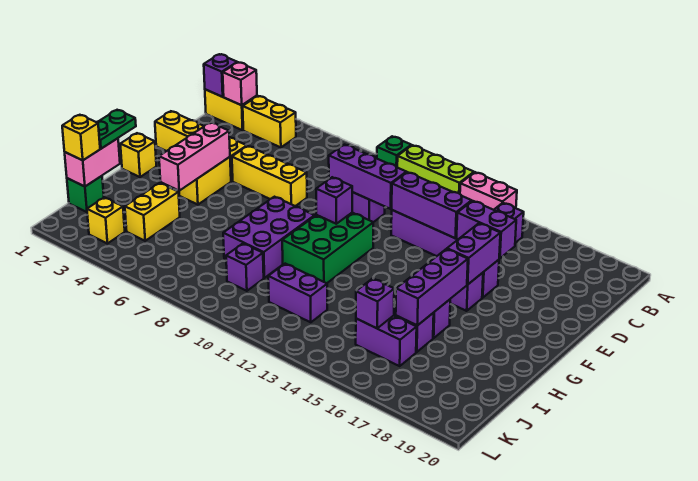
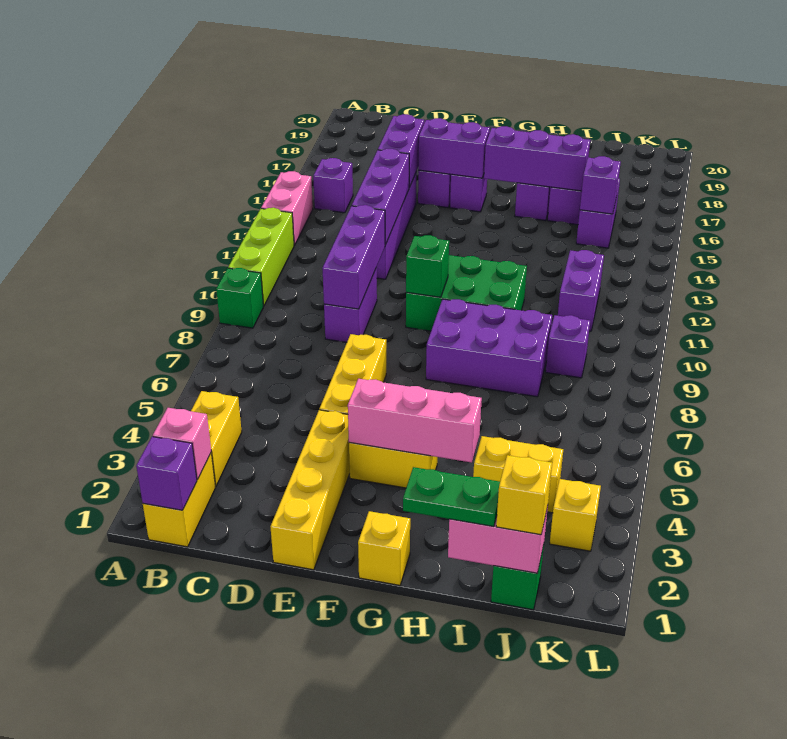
purple brick F10 level 2 -> green brick F10 level 2

